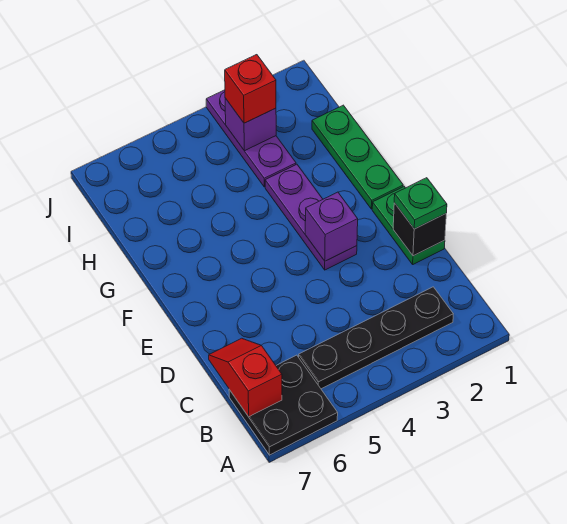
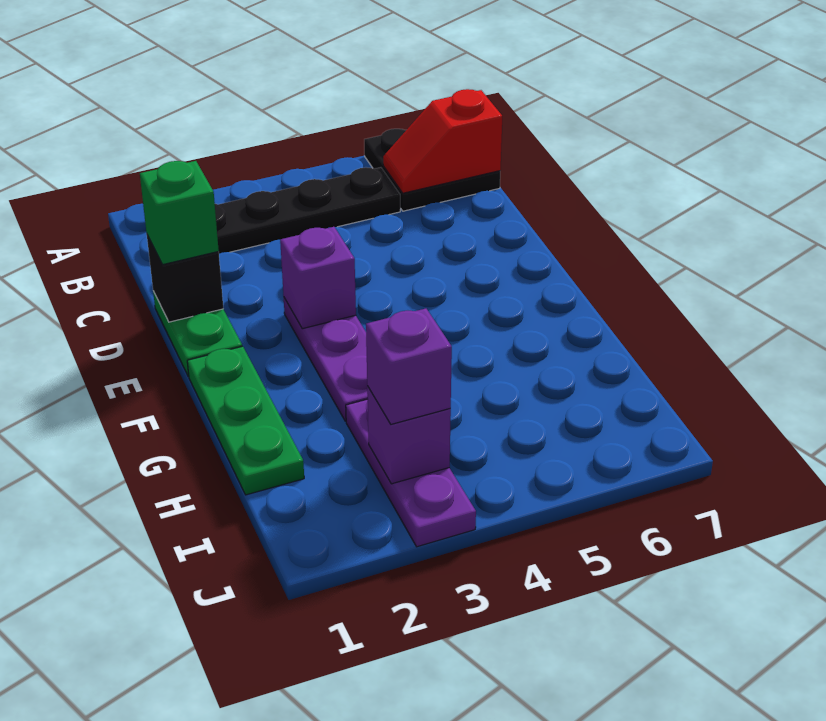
red slope B7:C7 level 2 top B -> red slope B6:B7 level 2 top 7
green plate D1 level 3 -> green brick D1 level 3
red brick I3 level 3 -> purple brick I3 level 3

